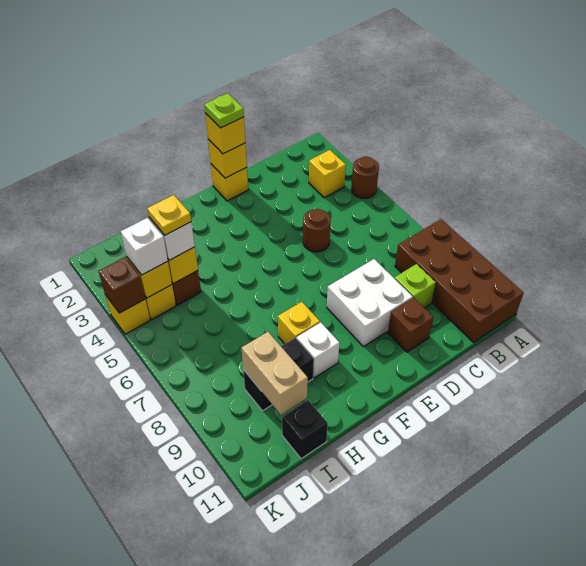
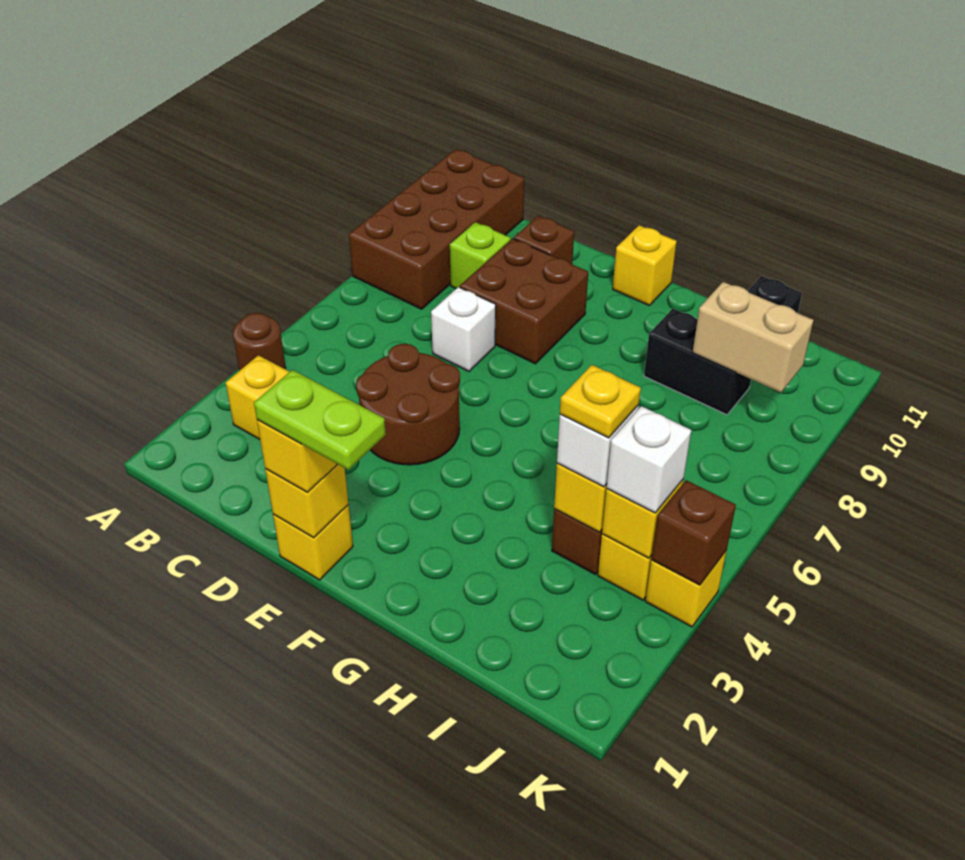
brown round brick D5 level 1 -> brown round brick D4:E5 level 1
white brick D8:E9 level 1 -> brown brick D8:E9 level 1
lime plate E1 level 4 -> lime plate E1:F1 level 4
yellow brick G8 level 1 -> yellow brick F11 level 1
white brick G9 level 1 -> white brick D7 level 1
tan brick I9:I10 level 2 -> tan brick I9:J9 level 2

